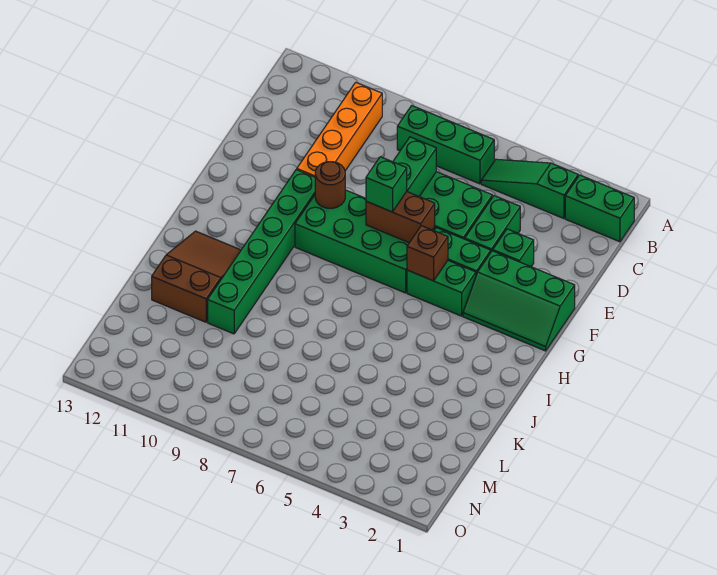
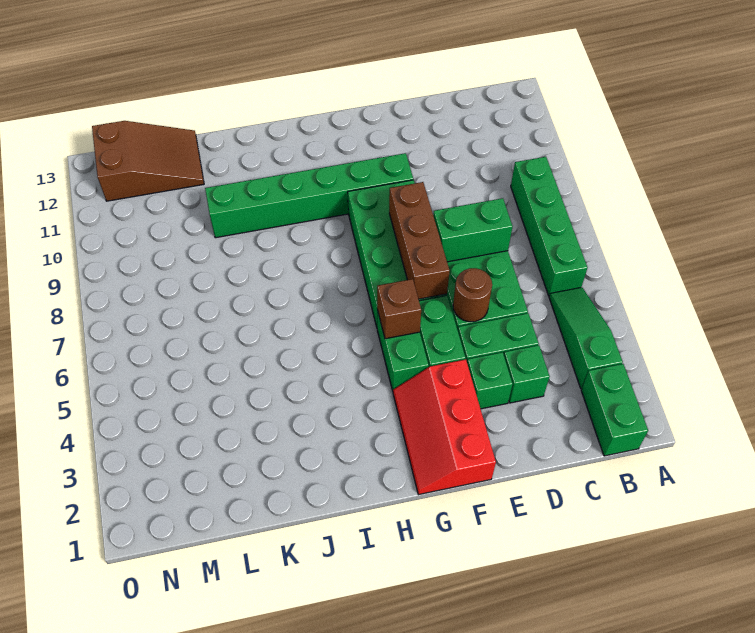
green brick B6:B8 level 1 -> green brick B6:B9 level 1
orange brick B10:E10 level 1 -> none
green slope F1:G3 level 1 top F -> red slope F1:G3 level 1 top F
brown brick F6:F7 level 2 -> brown brick F6:F8 level 2
green brick F7 level 3 -> green brick D3 level 1
brown round brick F9 level 2 -> brown round brick E5 level 2
brown slope I11:K12 level 1 top K -> brown slope L12:N13 level 1 top N

